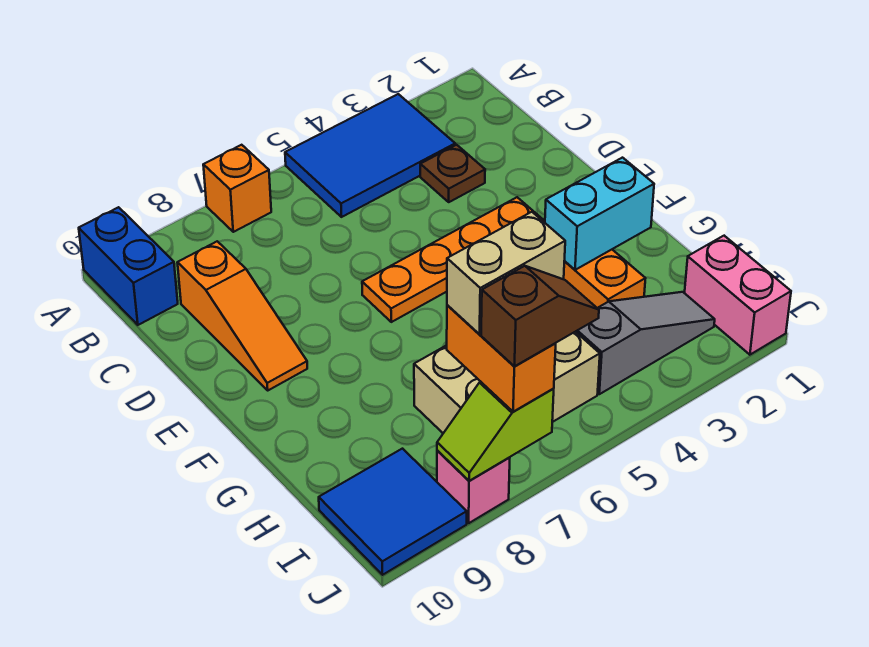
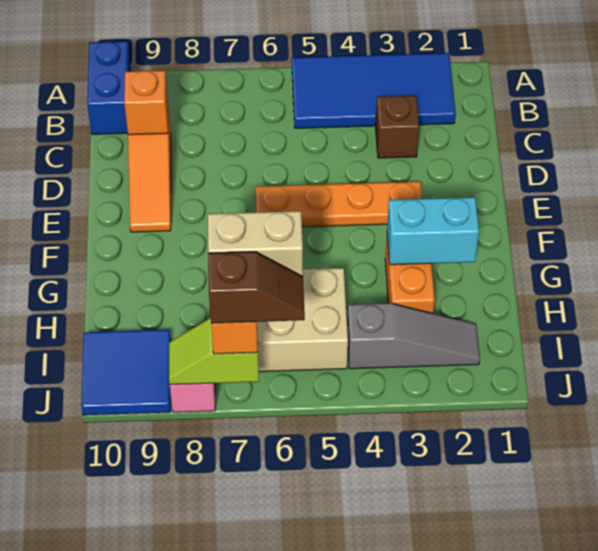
blue tile A3:B5 level 1 -> blue tile A2:B5 level 1
orange brick A7 level 1 -> orange brick C9 level 2
brown plate C3 level 1 -> brown brick C3 level 1
pink brick I1:J1 level 1 -> none

